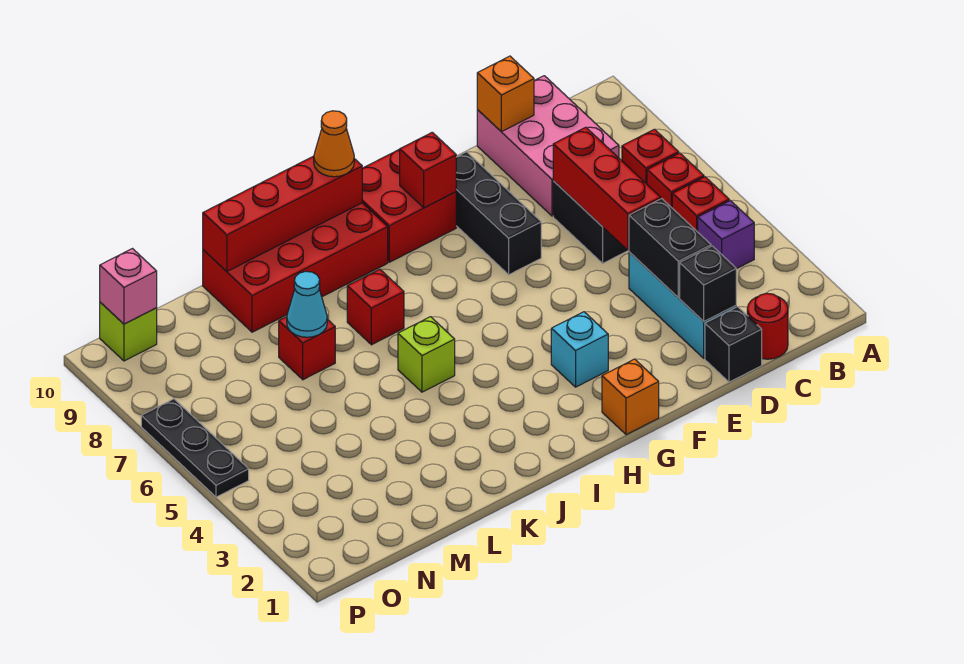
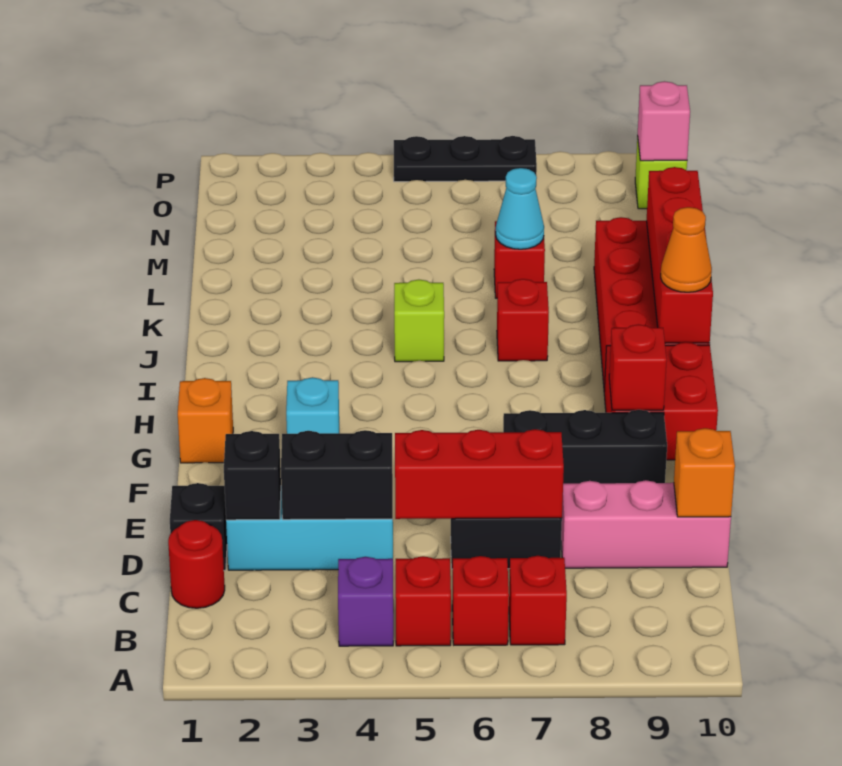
pink brick C8:D10 level 1 -> pink brick D8:D10 level 1

